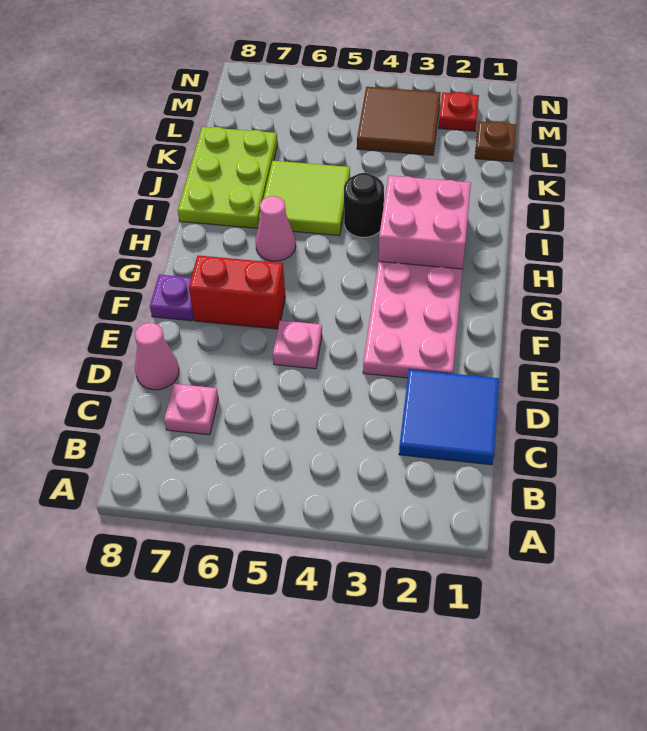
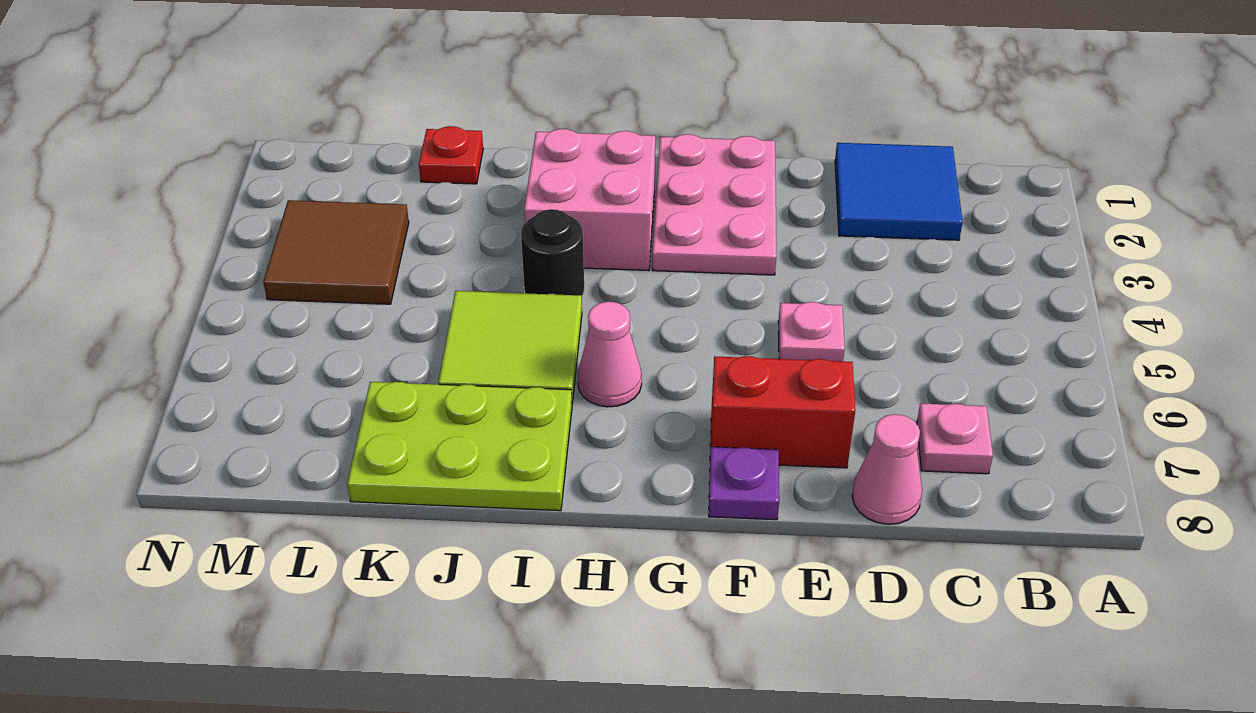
pink plate E2:G3 level 1 -> pink plate F1:G3 level 1
red brick F6:F7 level 1 -> red brick E7:F7 level 1
brown plate L1 level 1 -> none
red plate M2 level 1 -> red plate K1 level 1

